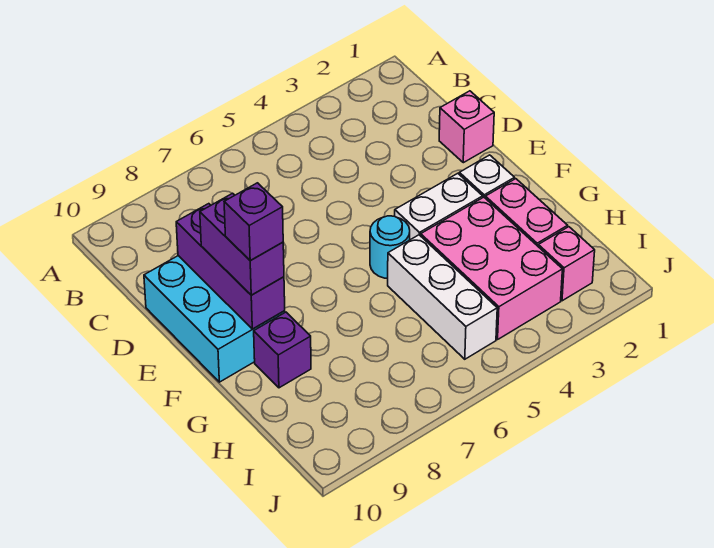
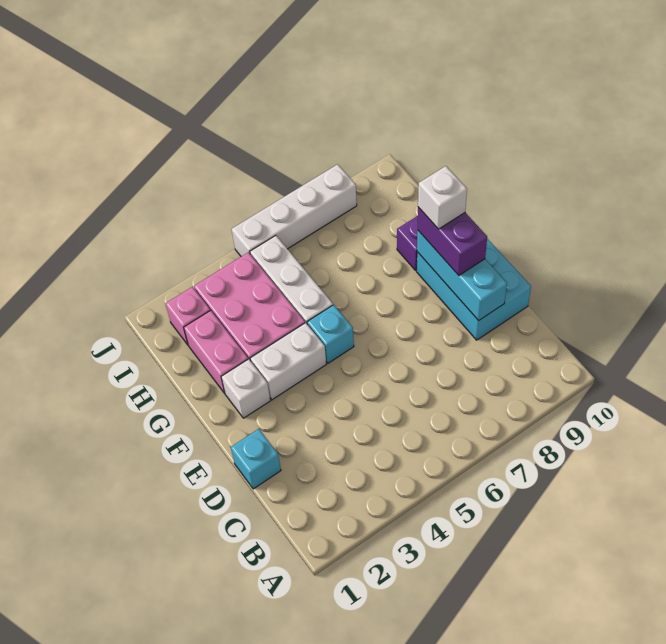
pink brick D1 level 1 -> cyan brick D1 level 1
purple brick D9:F9 level 2 -> cyan brick D9:F9 level 2
cyan round brick F5 level 1 -> cyan brick F5 level 1
purple brick F9 level 4 -> white brick F9 level 4
none -> white brick J5:J8 level 1

